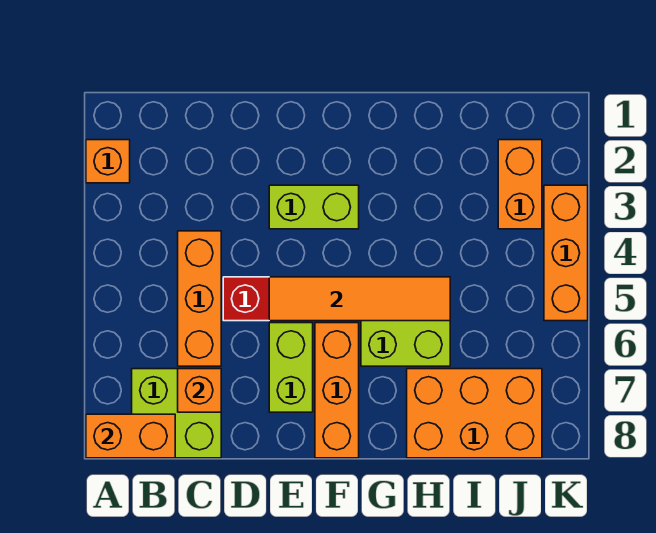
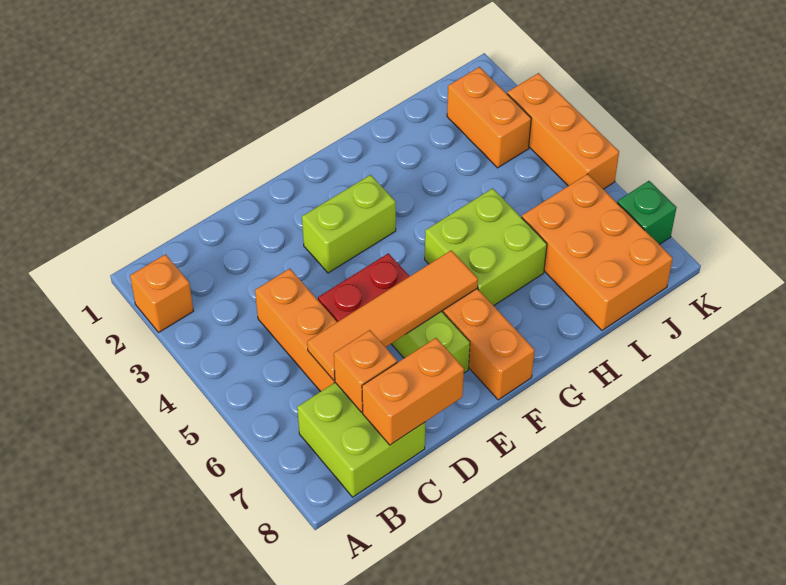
orange brick A8:B8 level 2 -> orange brick C8:D8 level 2
orange tile E5:H5 level 2 -> orange tile C6:F6 level 2
orange brick H7:J8 level 1 -> orange brick I6:J8 level 1
none -> green brick K7 level 1

